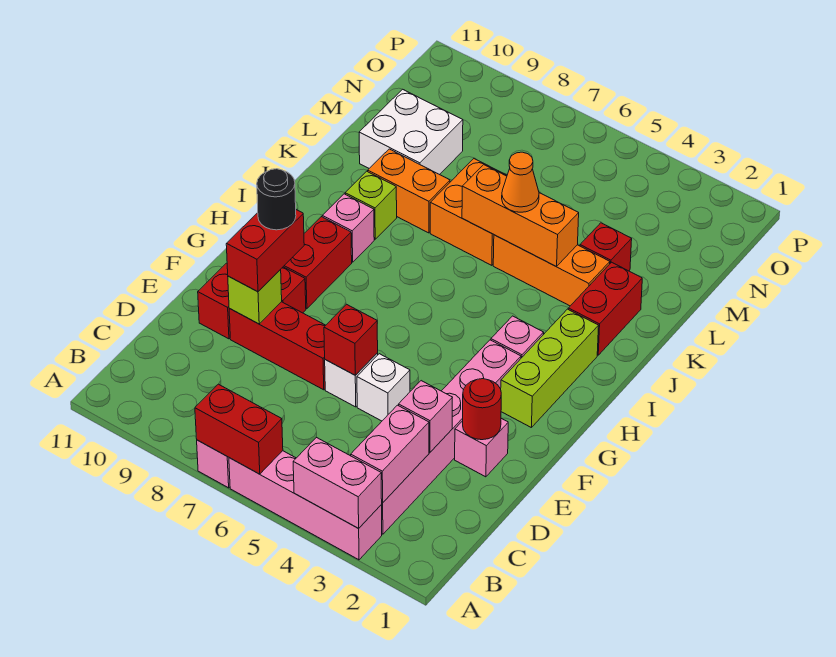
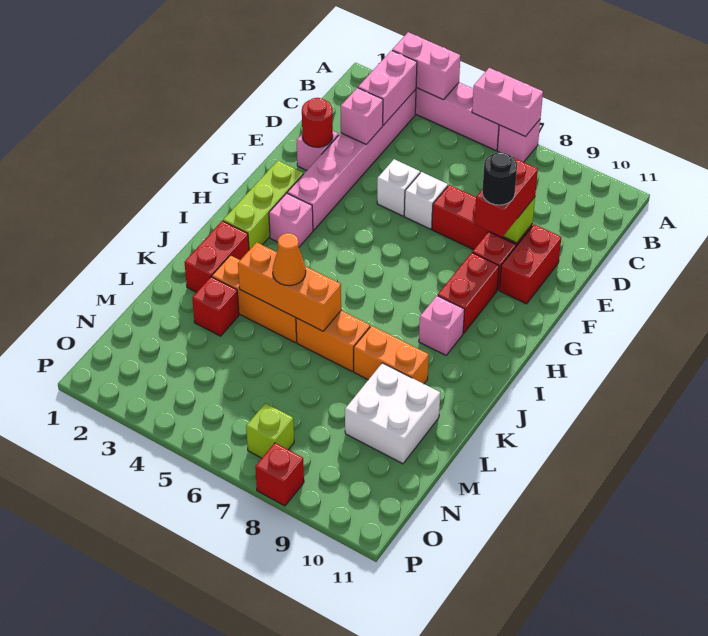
red brick A6:A7 level 2 -> pink brick A6:A7 level 2
red brick E6 level 2 -> red brick P8 level 1
lime brick J9 level 1 -> lime brick O7 level 1
orange brick K6:L7 level 1 -> orange brick K6:K7 level 1

